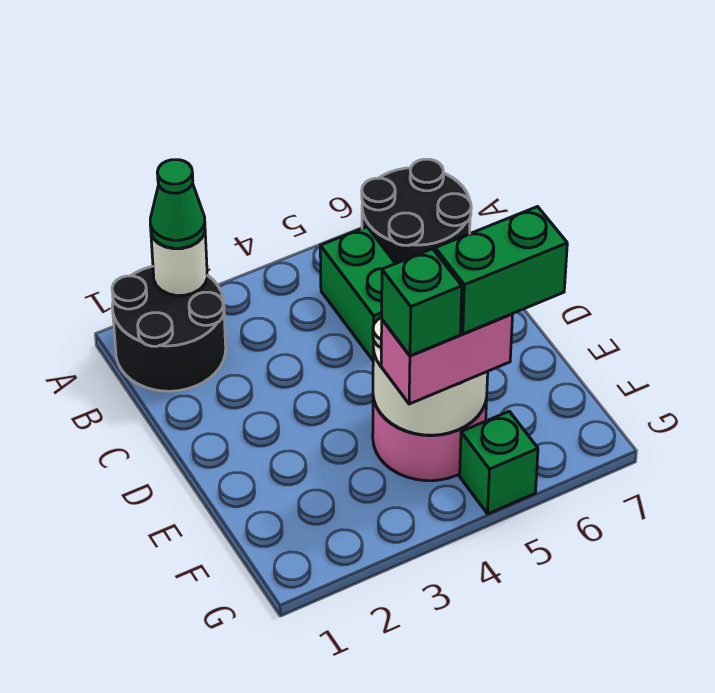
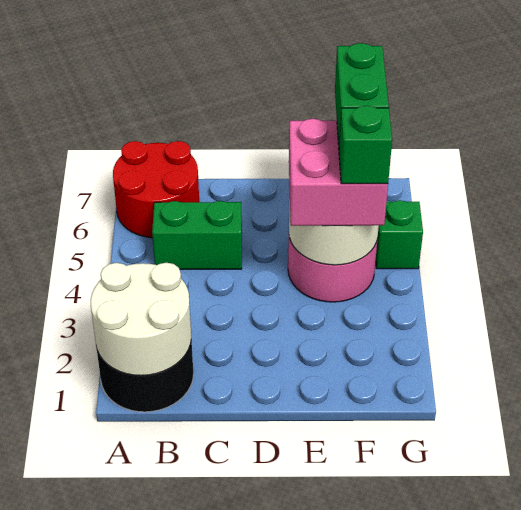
white round brick A2 level 2 -> white round brick A1:B2 level 2
green cone A2 level 3 -> none
black round brick A6:B7 level 1 -> red round brick A6:B7 level 1
pink brick F4:F5 level 3 -> pink brick E4:F5 level 3

